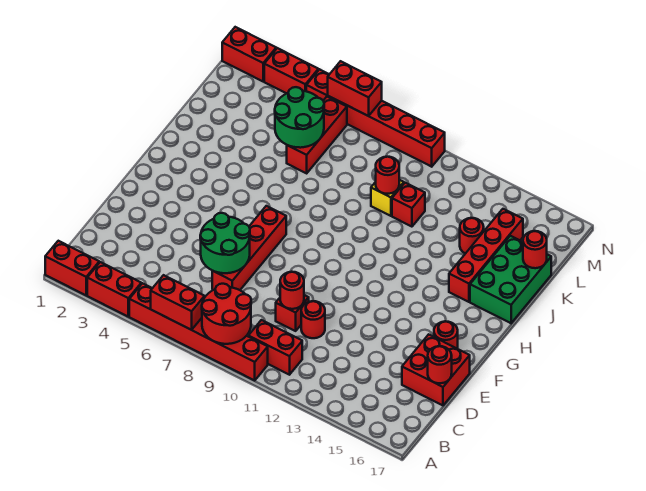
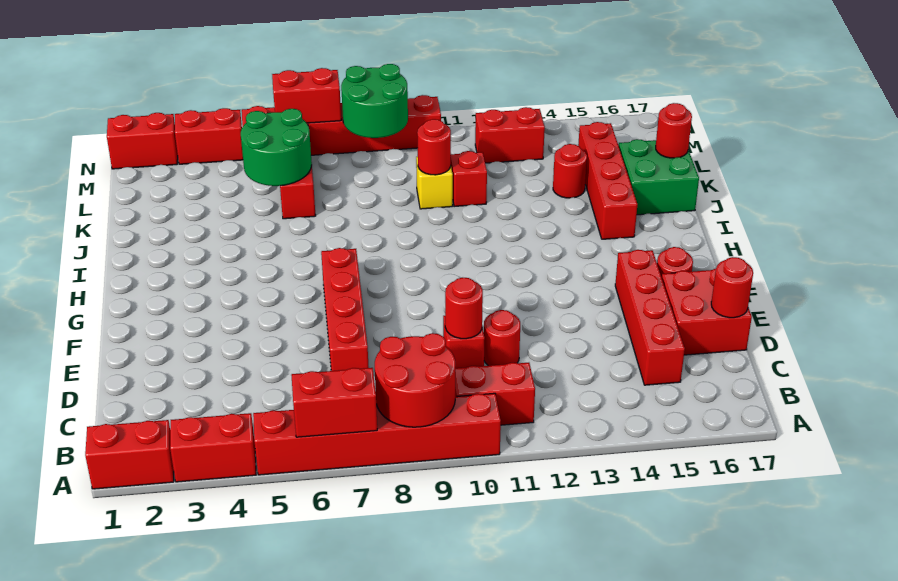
none -> red brick C15:F15 level 1
green round brick D6:E7 level 2 -> green round brick M8:N9 level 2
green brick I16:K17 level 1 -> green brick J16:K17 level 1
none -> red brick M12:M13 level 1

